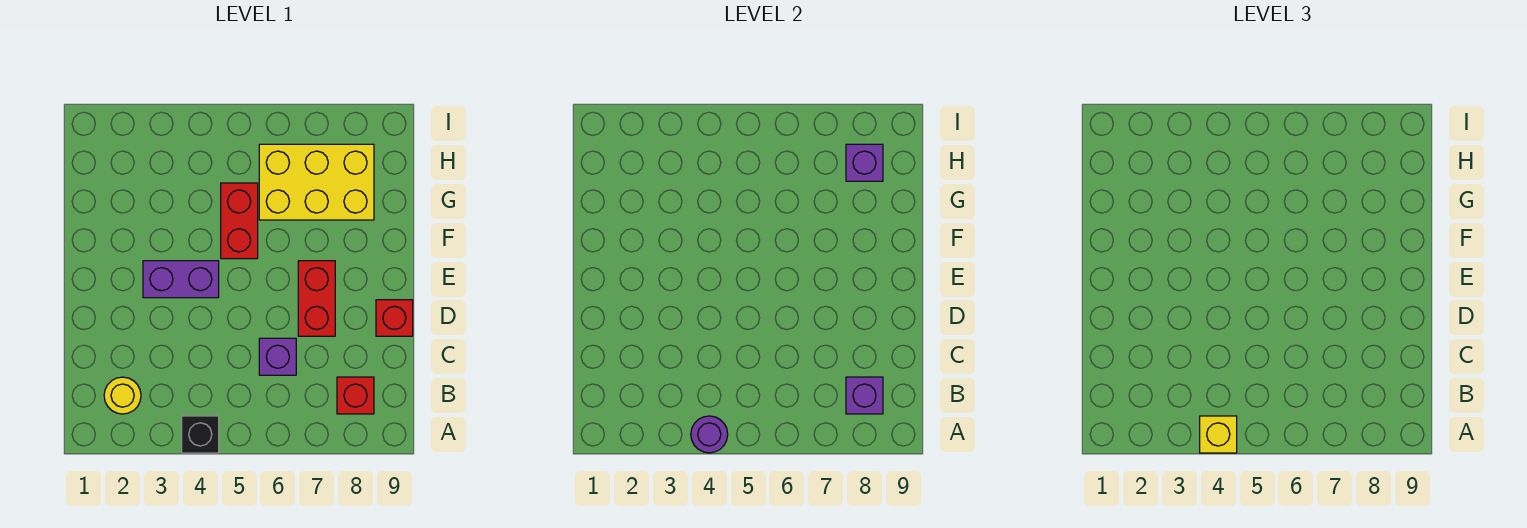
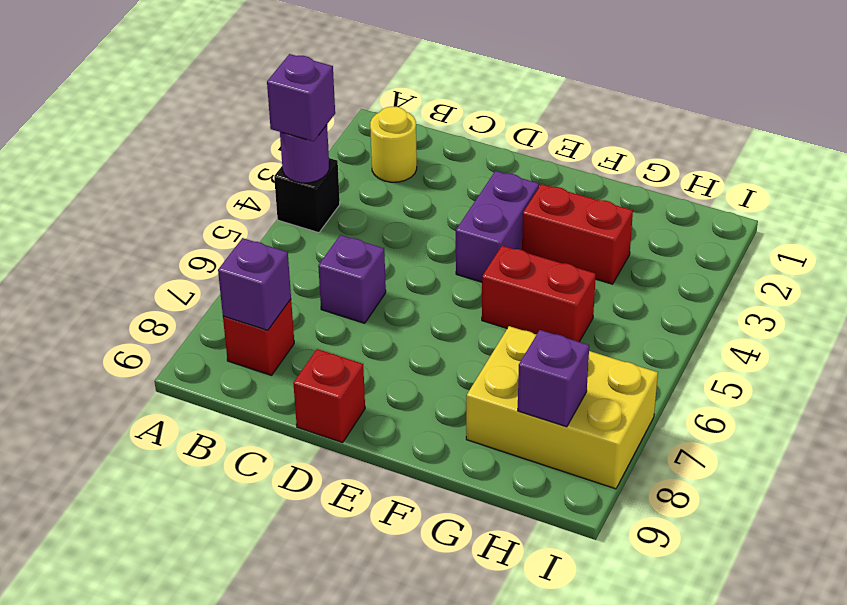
yellow brick A4 level 3 -> purple brick A4 level 3
red brick D7:E7 level 1 -> red brick F3:G3 level 1
yellow brick G6:H8 level 1 -> yellow brick G7:I8 level 1

